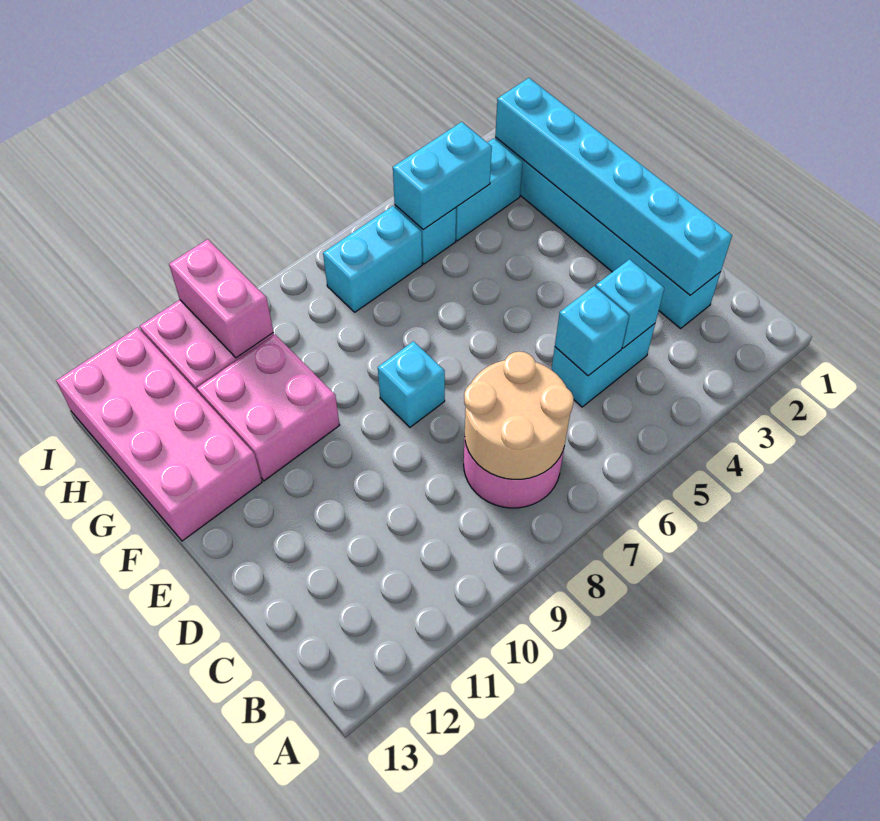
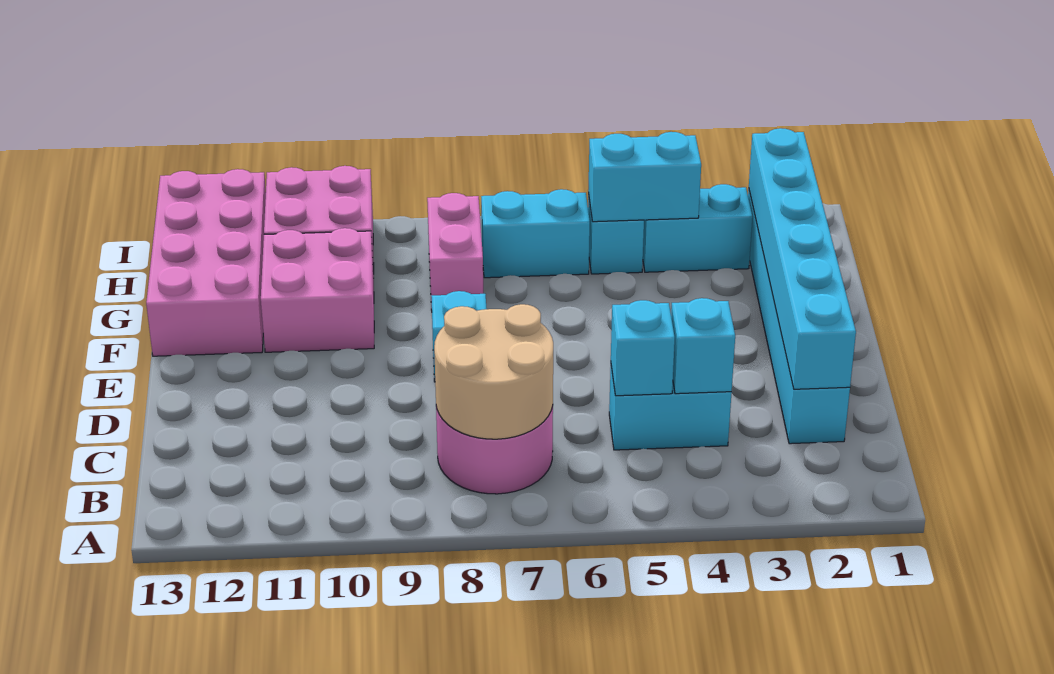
pink brick H10:I10 level 2 -> pink brick G8:H8 level 1

